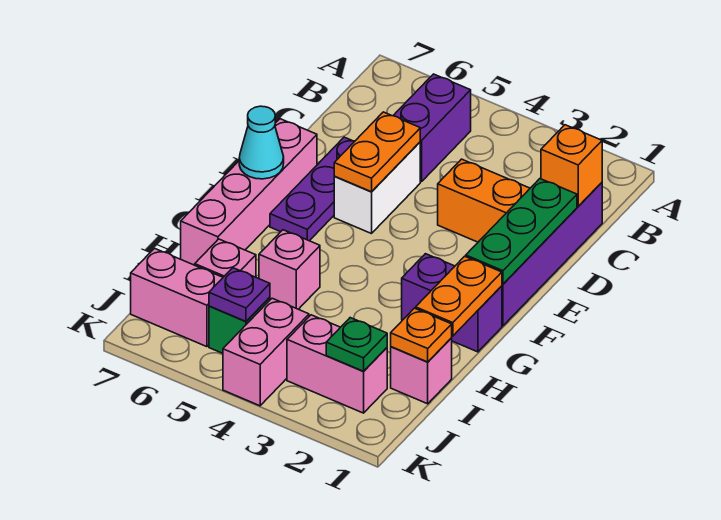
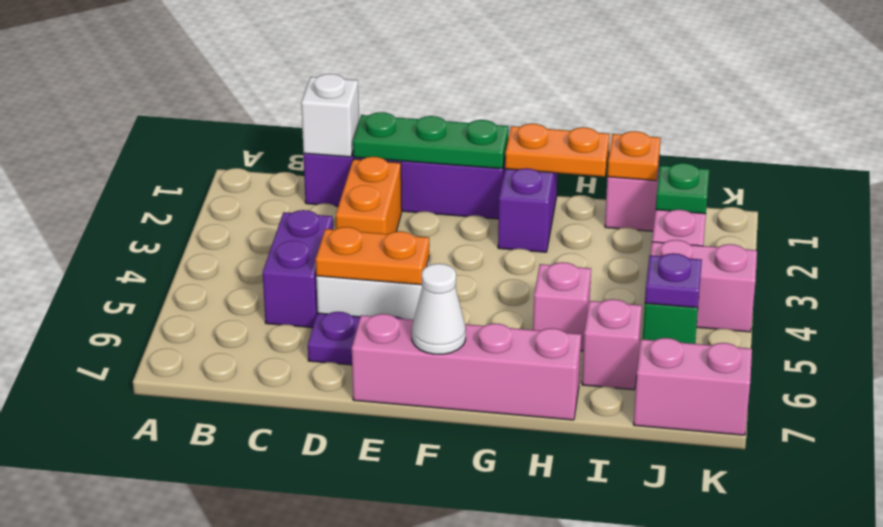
purple brick B5:C5 level 1 -> purple brick C4:C5 level 1
orange brick C1 level 2 -> white brick C1 level 2
cyan cone F7 level 2 -> white cone F7 level 2
pink brick J6:J7 level 1 -> pink brick J7:K7 level 1

